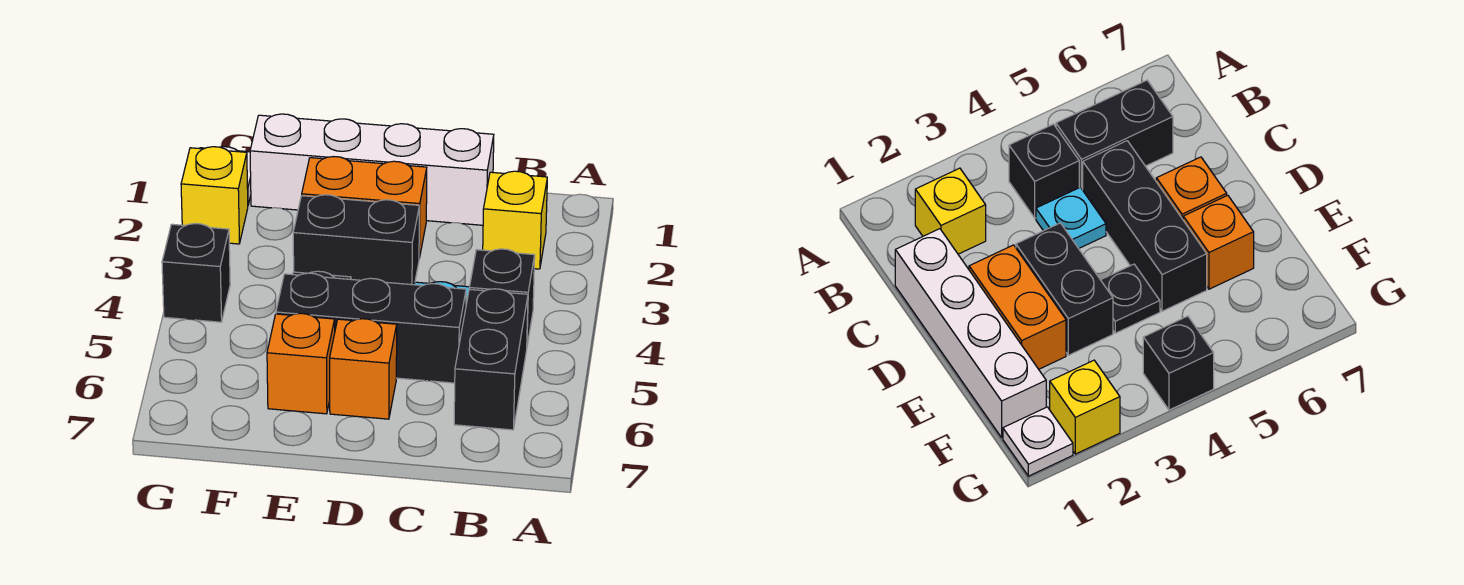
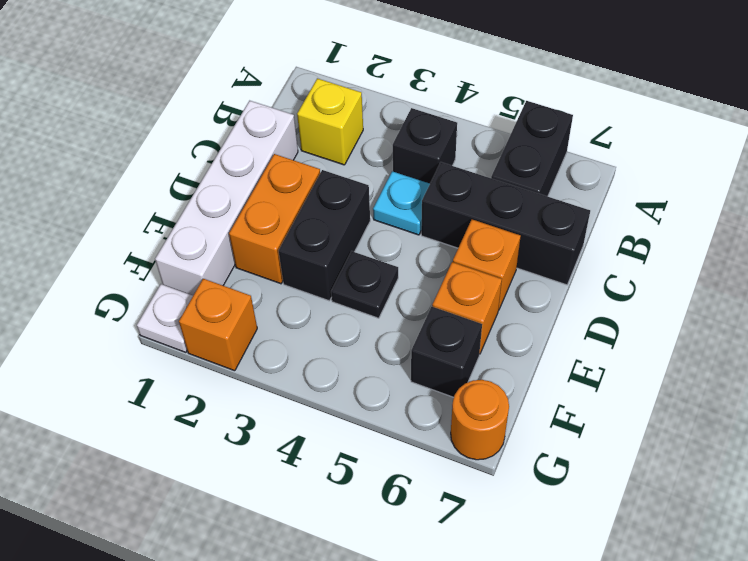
black brick B5:B6 level 1 -> black brick A6:B6 level 1
black brick C5:E5 level 1 -> black brick C5:C7 level 1
yellow brick G2 level 1 -> orange brick G2 level 1
black brick G4 level 1 -> black brick F6 level 1
none -> orange round brick G7 level 1

